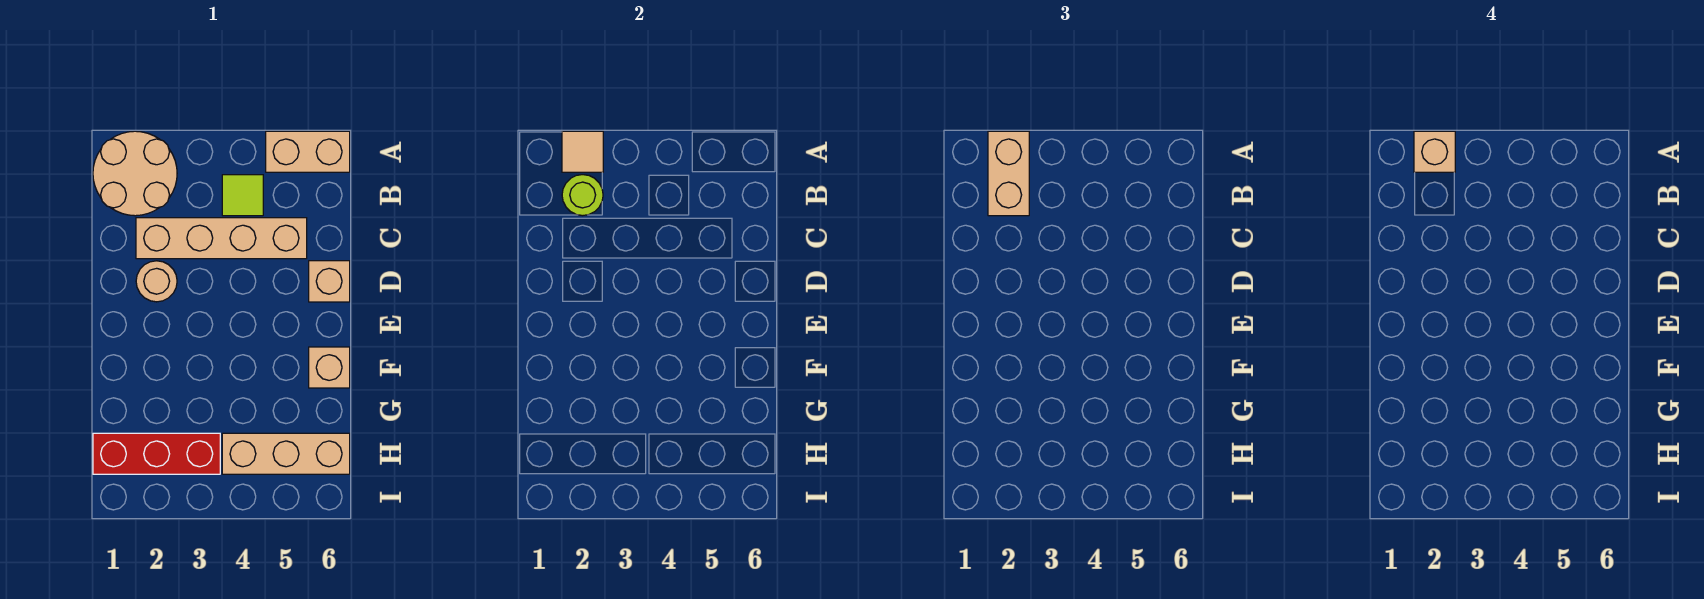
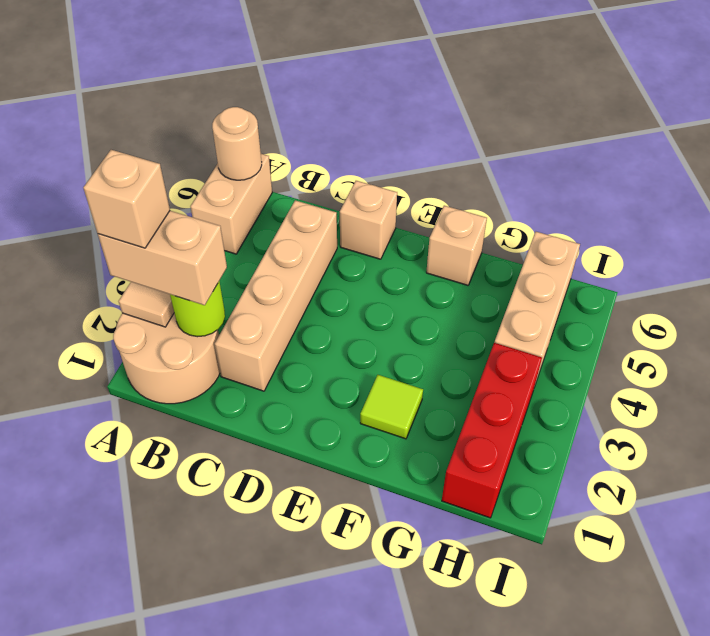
lime tile B4 level 1 -> lime tile F2 level 1
tan round brick D2 level 1 -> tan round brick A6 level 2

